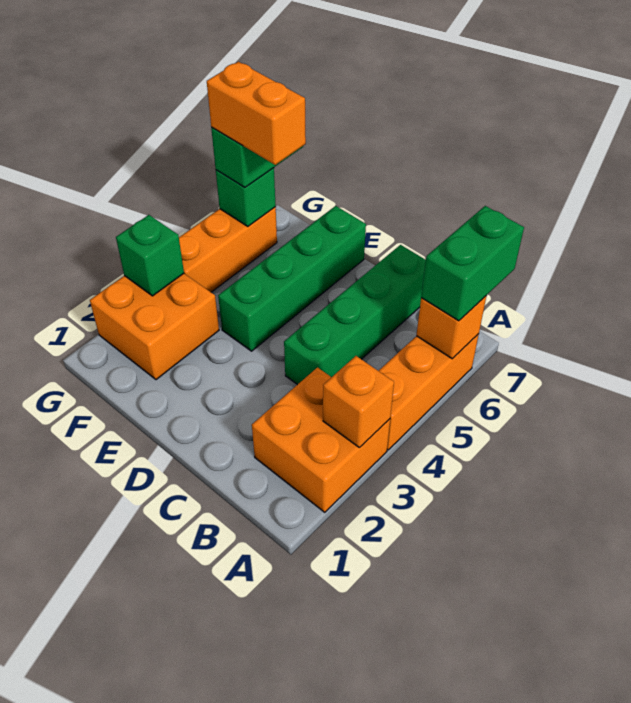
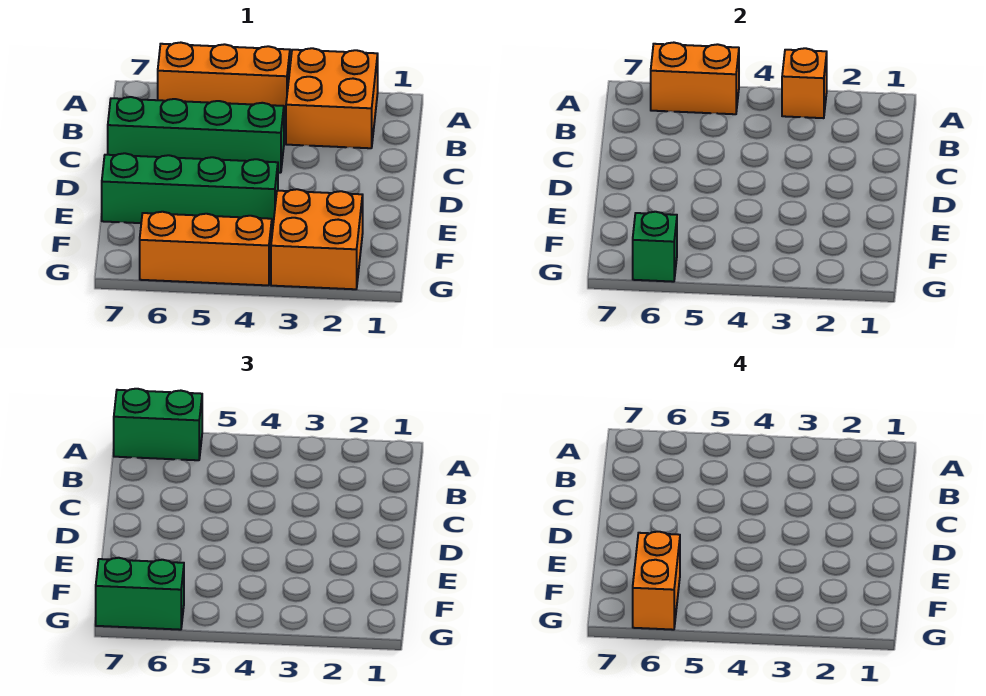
orange brick A6 level 2 -> orange brick A5:A6 level 2
green brick G3 level 2 -> none

